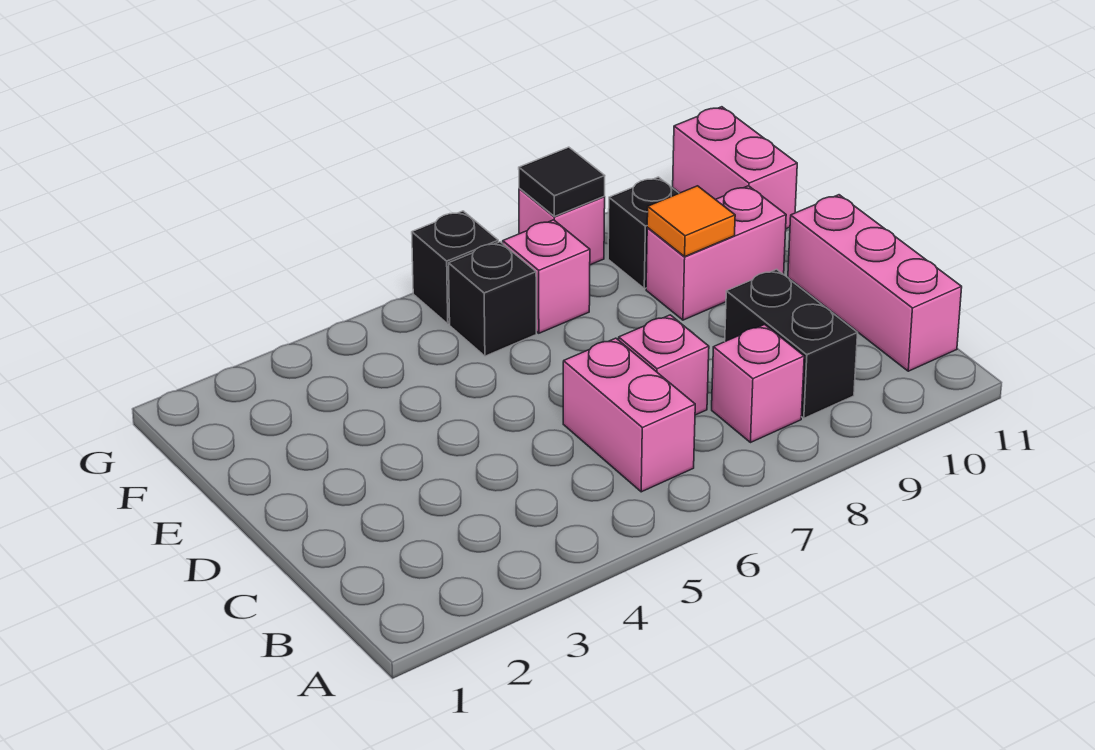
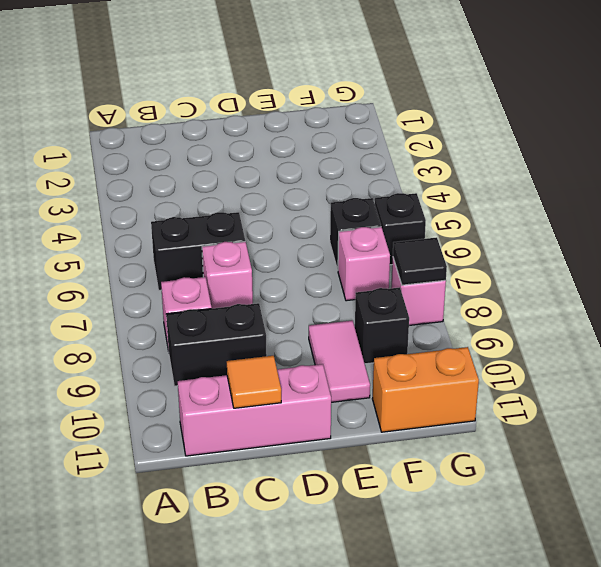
pink brick B6:C6 level 1 -> black brick B6:C6 level 1
pink brick E9:E10 level 1 -> pink tile E9:E10 level 1
orange tile E9 level 2 -> orange tile C11 level 2
pink brick F11:G11 level 1 -> orange brick F11:G11 level 1

